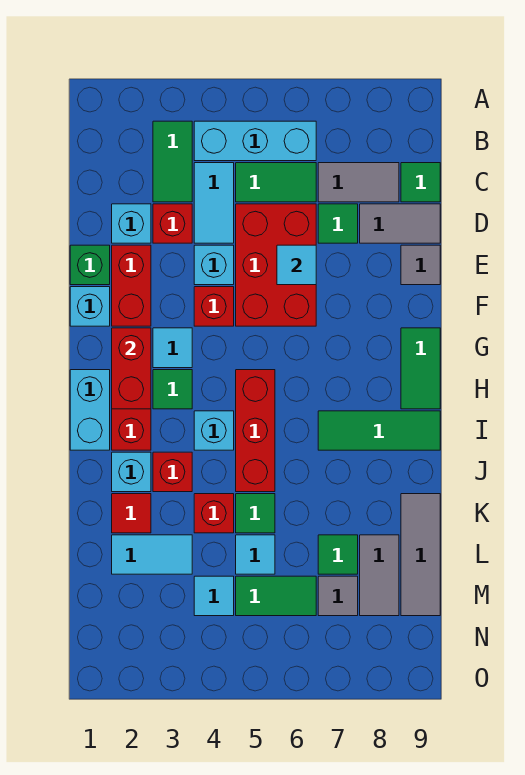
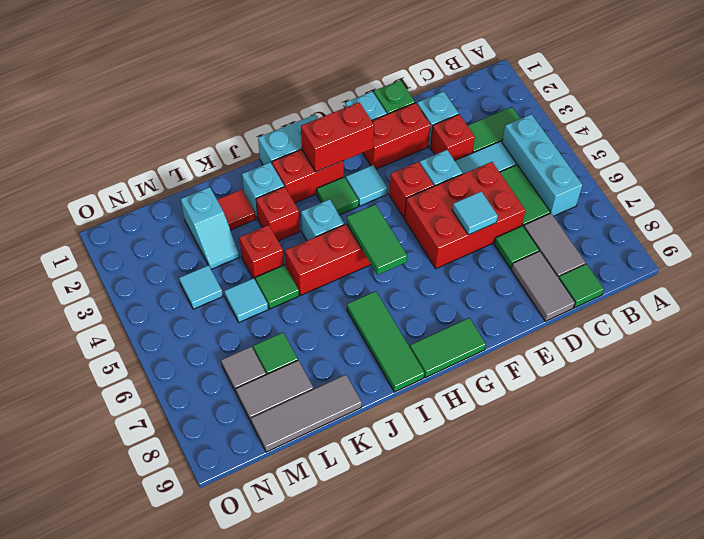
grey tile E9 level 1 -> none
cyan tile L2:L3 level 1 -> cyan slope L2:L3 level 1 top 2
green tile M5:M6 level 1 -> green tile H5:H6 level 2

